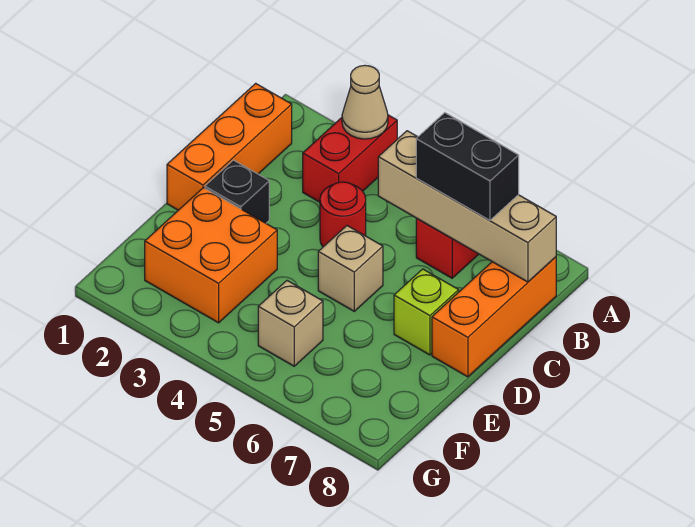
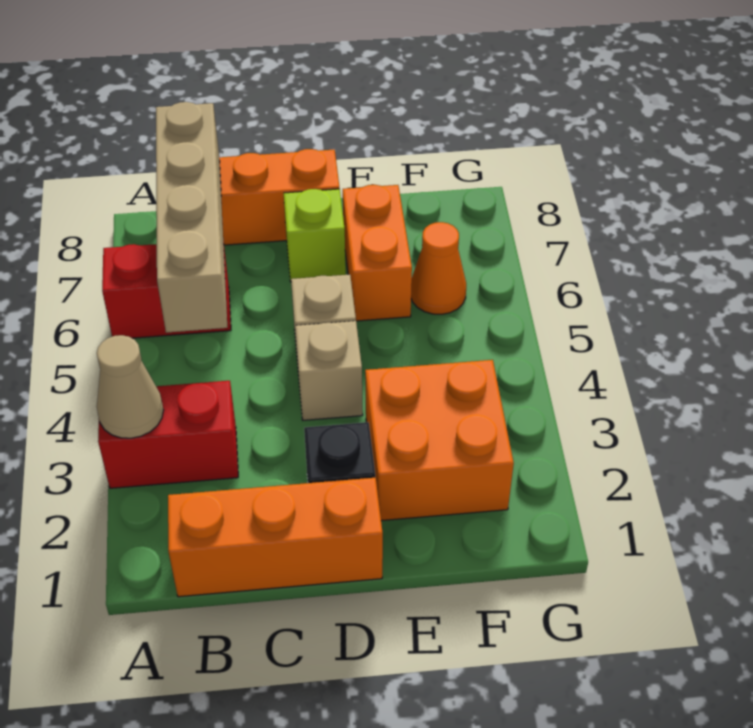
black brick B6:B7 level 3 -> none
red round brick C4 level 1 -> none
none -> orange brick E6:E7 level 1
tan brick F5 level 1 -> tan brick D4 level 1
none -> orange cone F6 level 1

